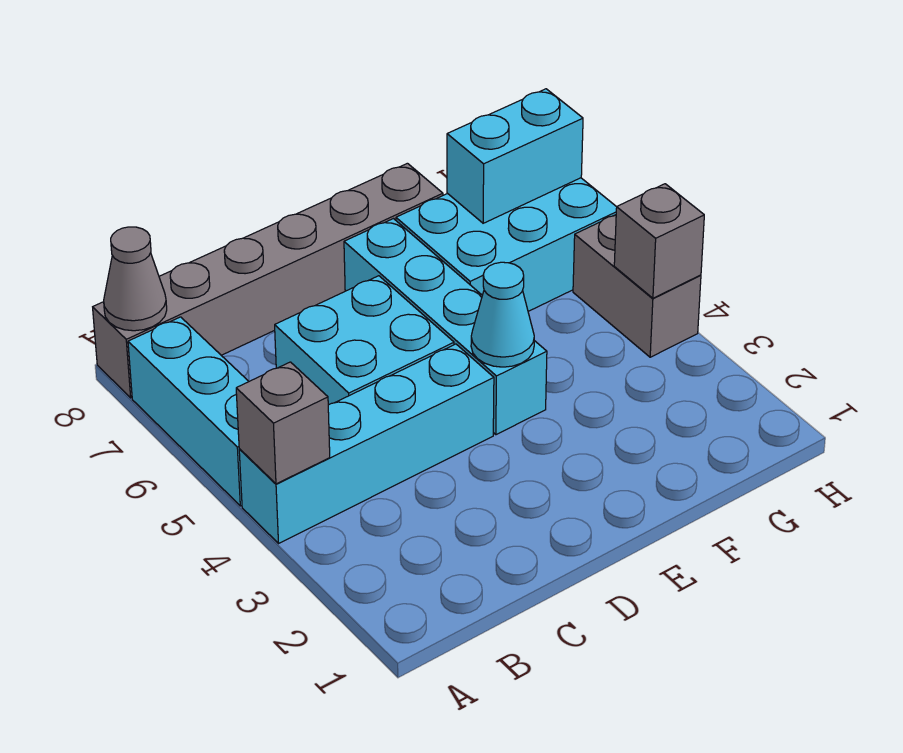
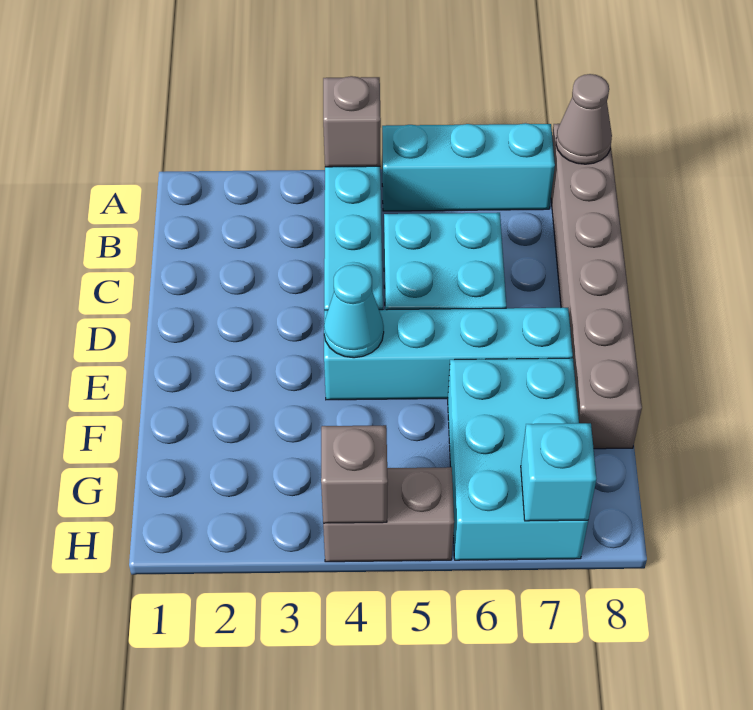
cyan brick G7:H7 level 2 -> cyan brick H7 level 2

